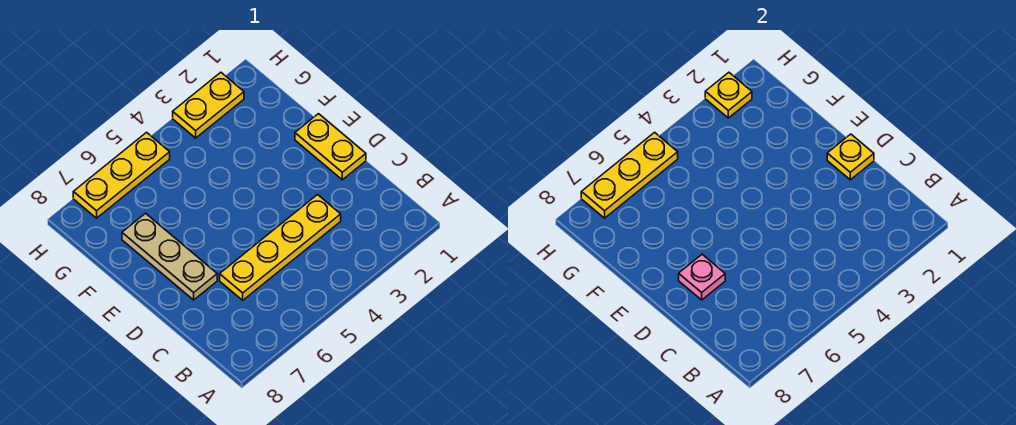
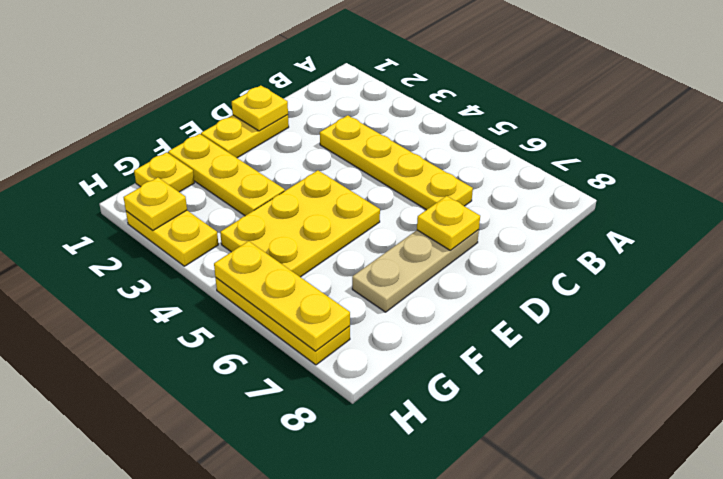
pink plate D7 level 2 -> yellow plate D7 level 2
none -> yellow plate E4:G5 level 1
none -> yellow plate F1:F3 level 1
none -> yellow plate G1 level 1

